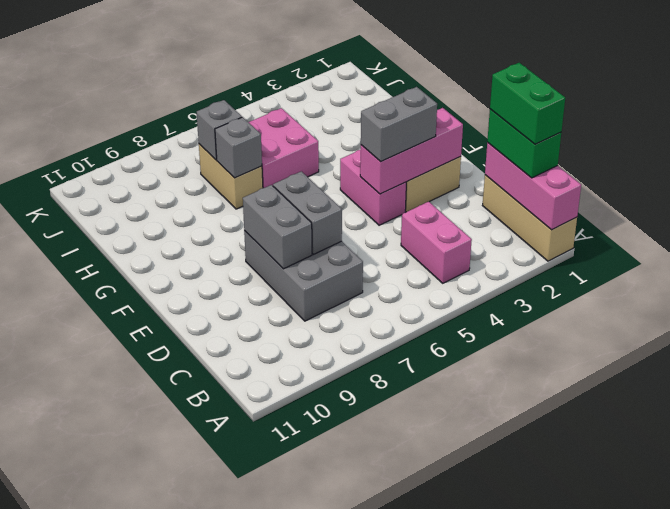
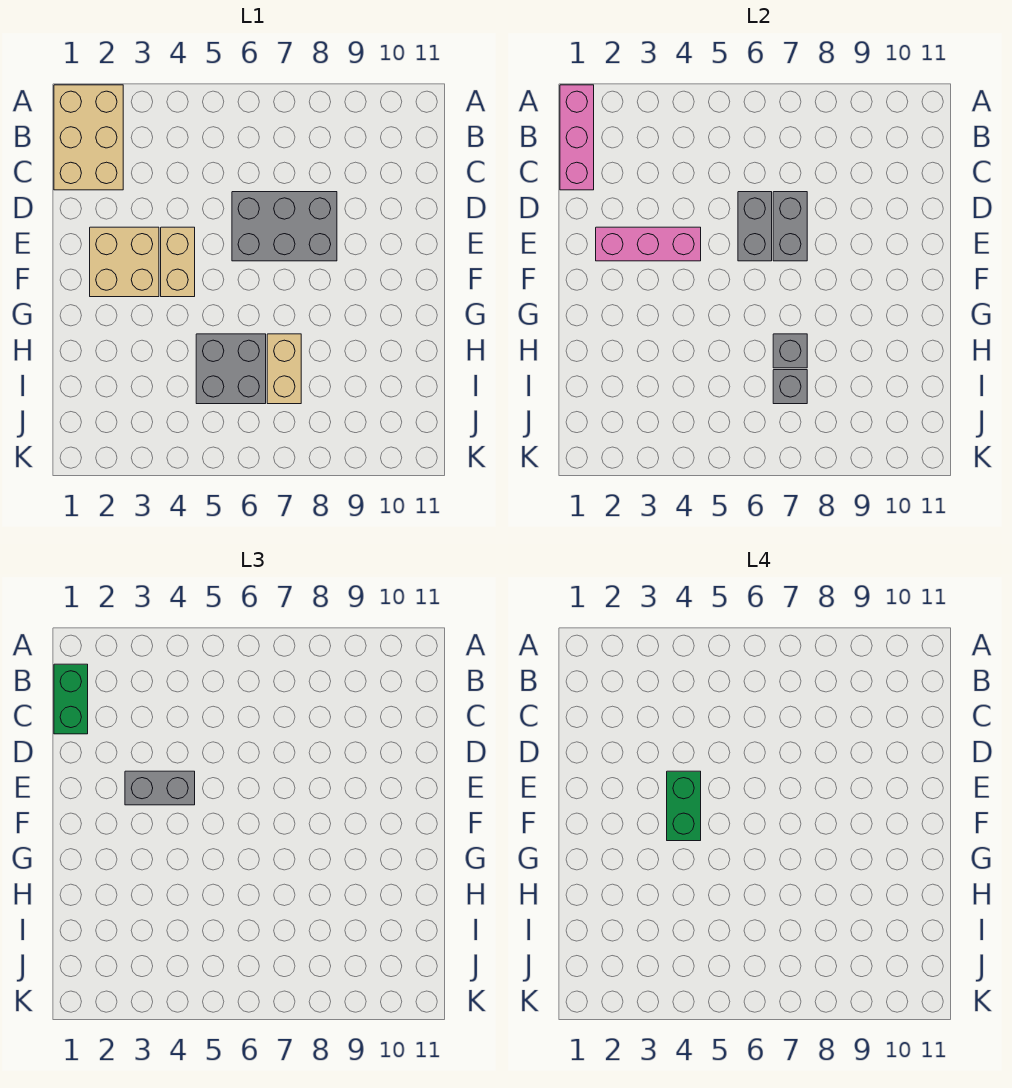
tan brick A1:C1 level 1 -> tan brick A1:C2 level 1
green brick B1:C1 level 4 -> green brick E4:F4 level 4
pink brick B4:C4 level 1 -> none
grey brick C7:E8 level 1 -> grey brick D6:E8 level 1
grey brick D8:E8 level 2 -> grey brick D6:E6 level 2
pink brick E4:F4 level 1 -> tan brick E4:F4 level 1
pink brick H5:I6 level 1 -> grey brick H5:I6 level 1

